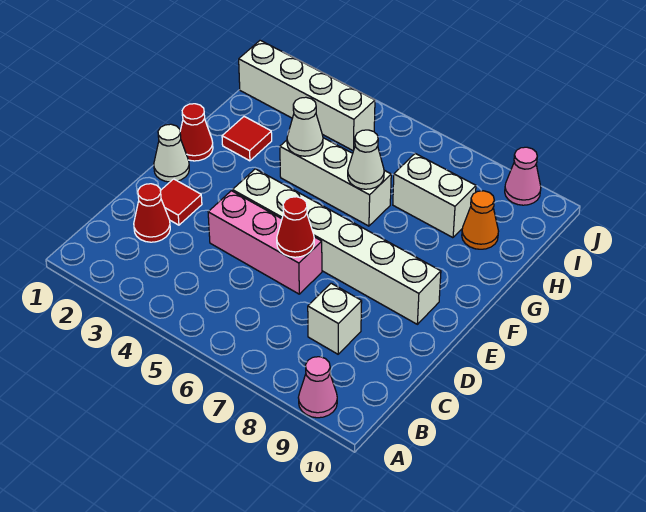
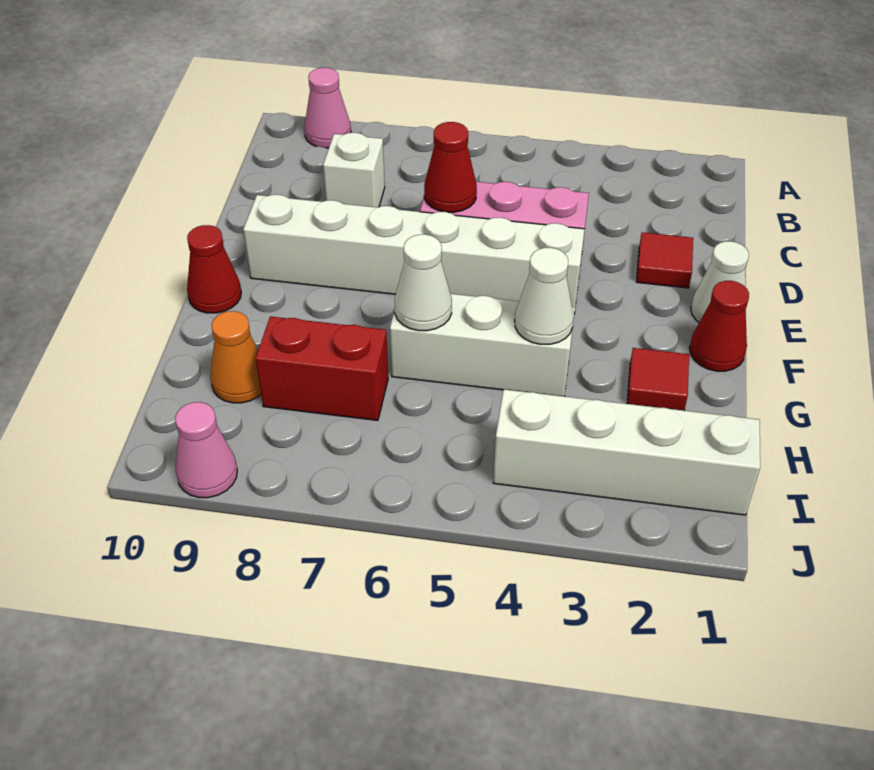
red cone C2 level 1 -> red cone F10 level 1
white brick H7:H8 level 1 -> red brick H7:H8 level 1

